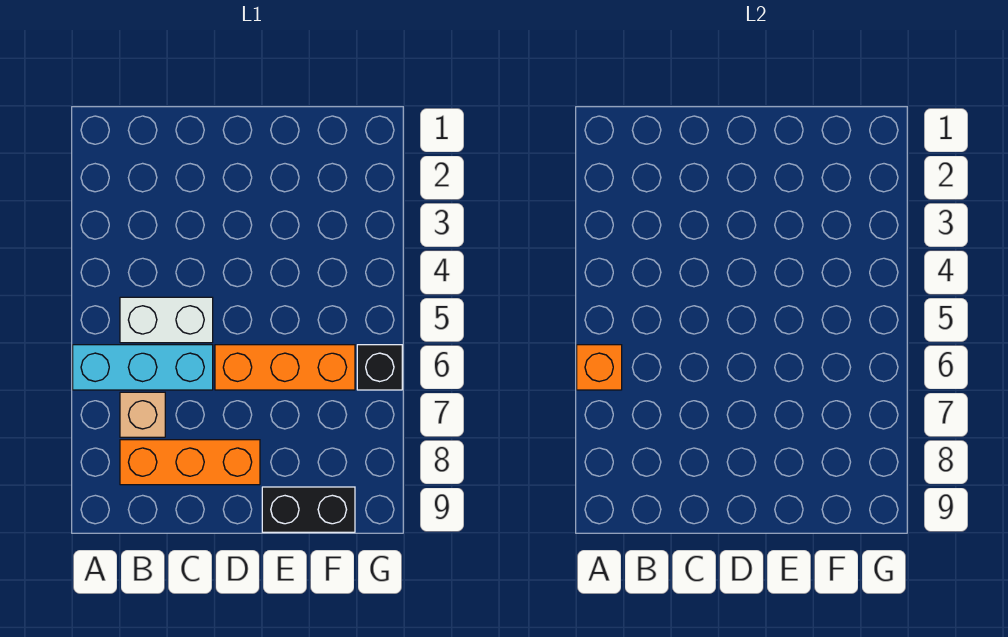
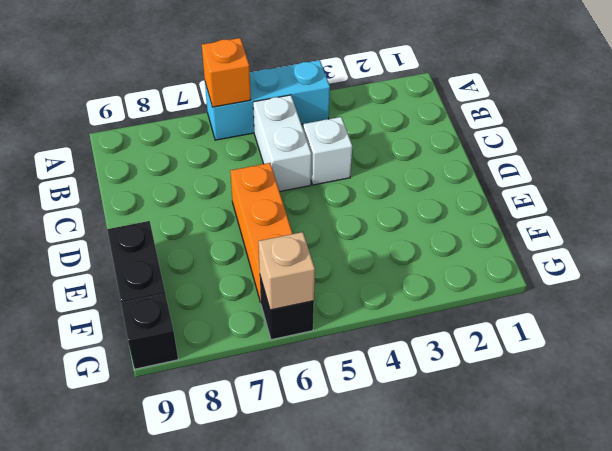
cyan brick A6:C6 level 1 -> cyan brick A4:A6 level 1
tan brick B7 level 1 -> tan brick G6 level 2
orange brick B8:D8 level 1 -> none
none -> white brick C4 level 1
none -> black brick G9 level 1

